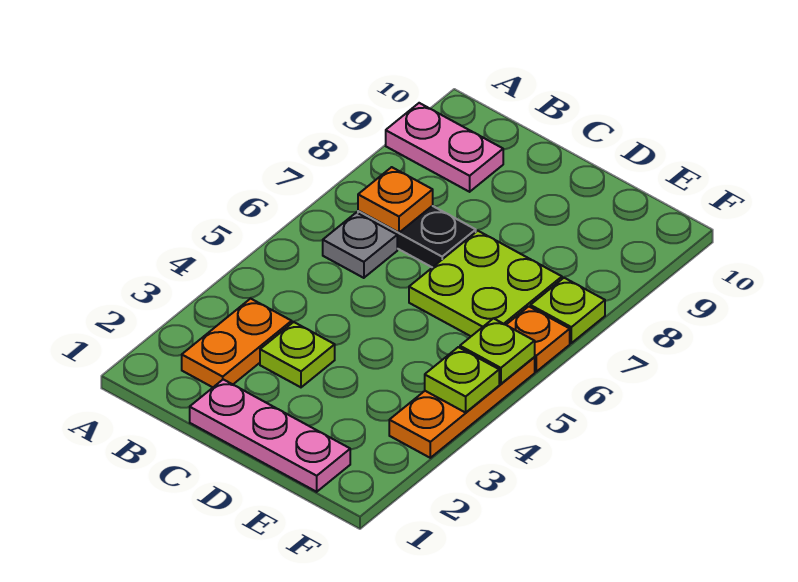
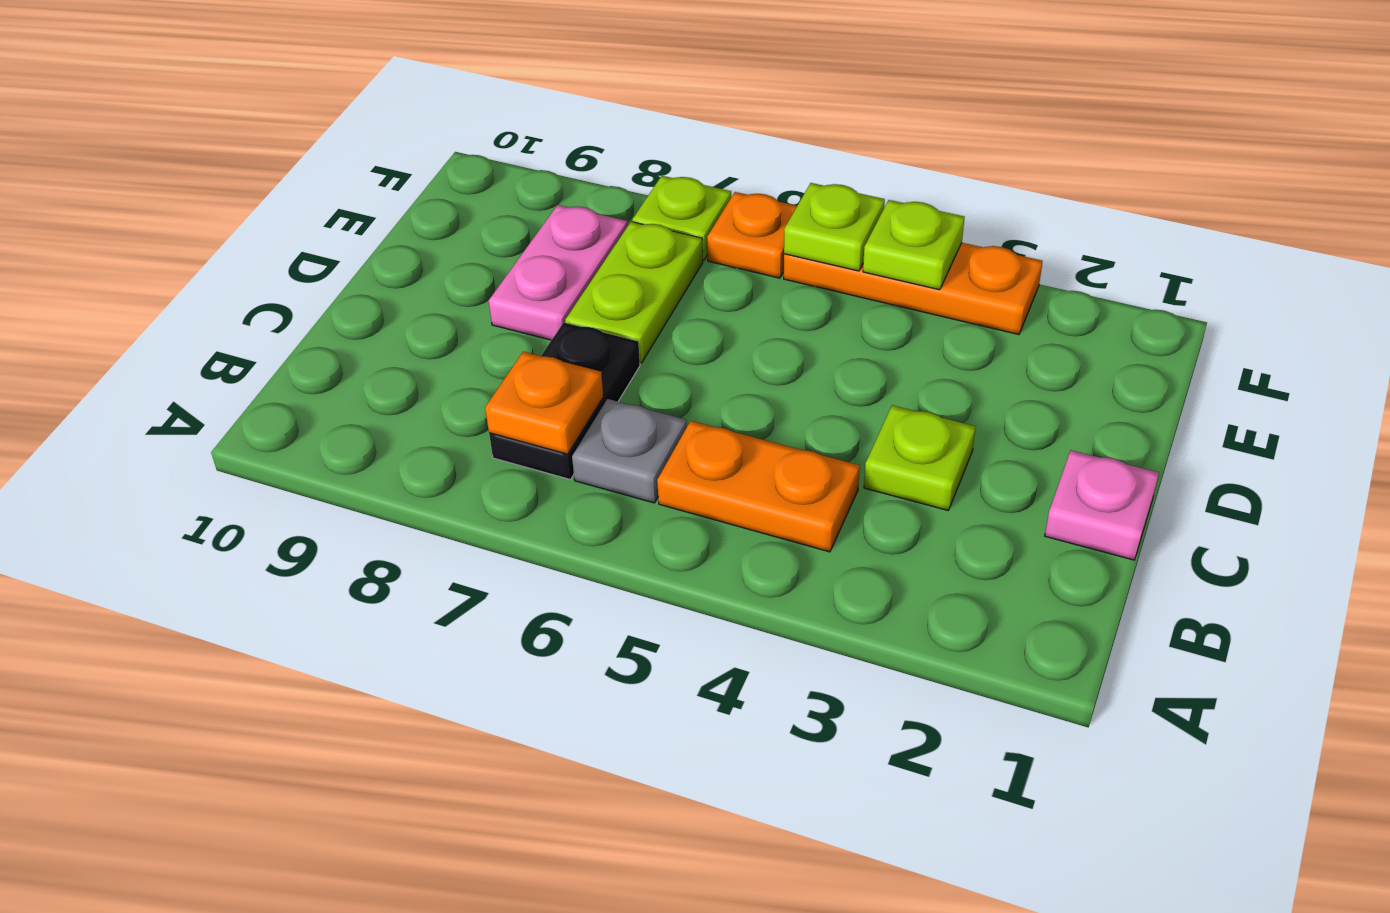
pink plate A9:B9 level 1 -> pink plate D8:E8 level 1
orange plate B2:B3 level 1 -> orange plate B4:B5 level 1
pink plate C1:E1 level 1 -> pink plate C1 level 1
lime plate D6:E7 level 1 -> lime plate D7:E7 level 1

